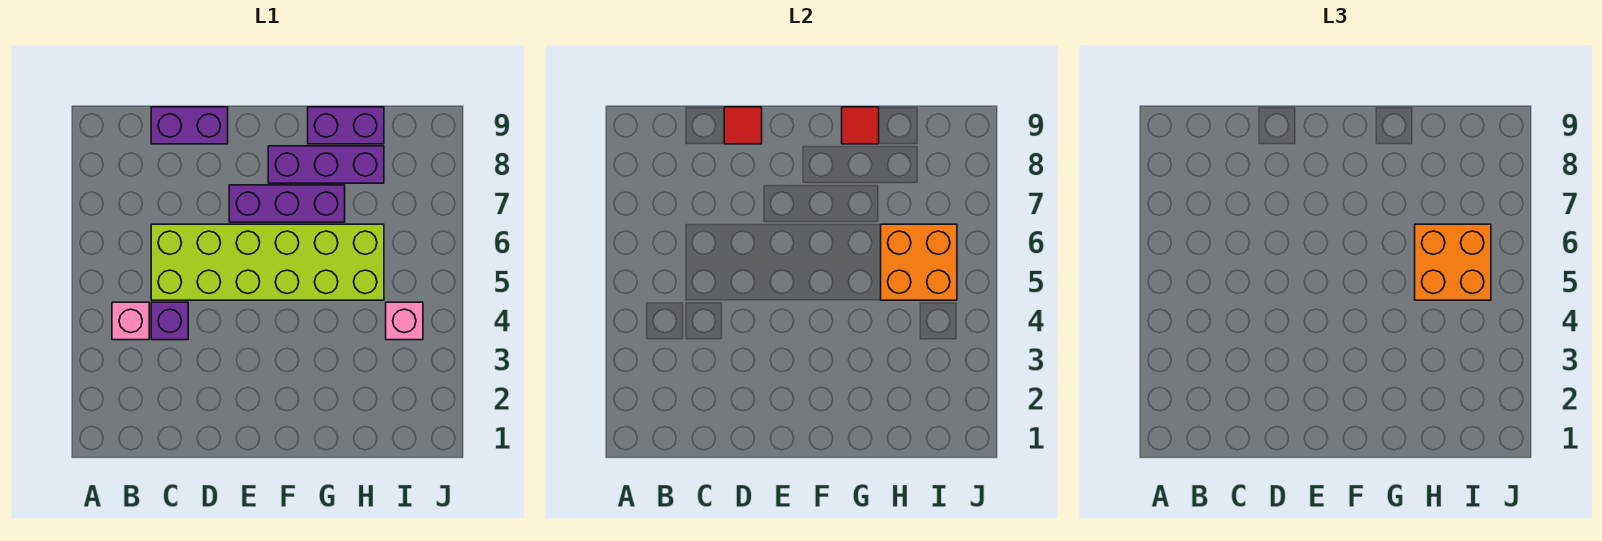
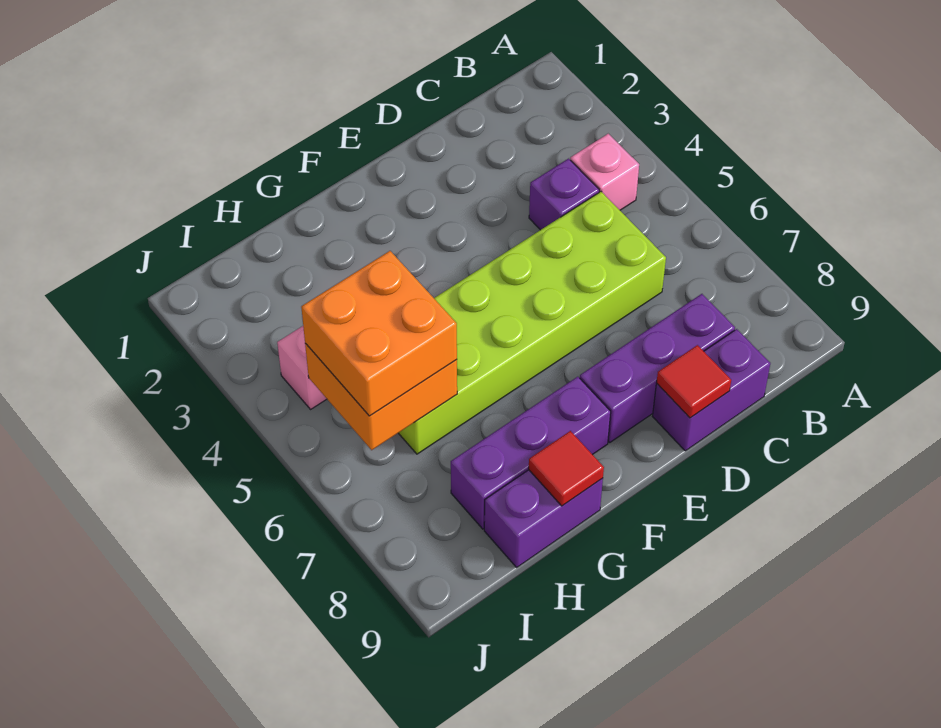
purple brick E7:G7 level 1 -> purple brick C8:E8 level 1

